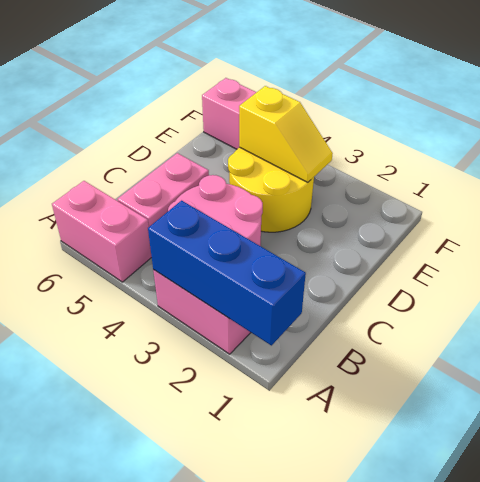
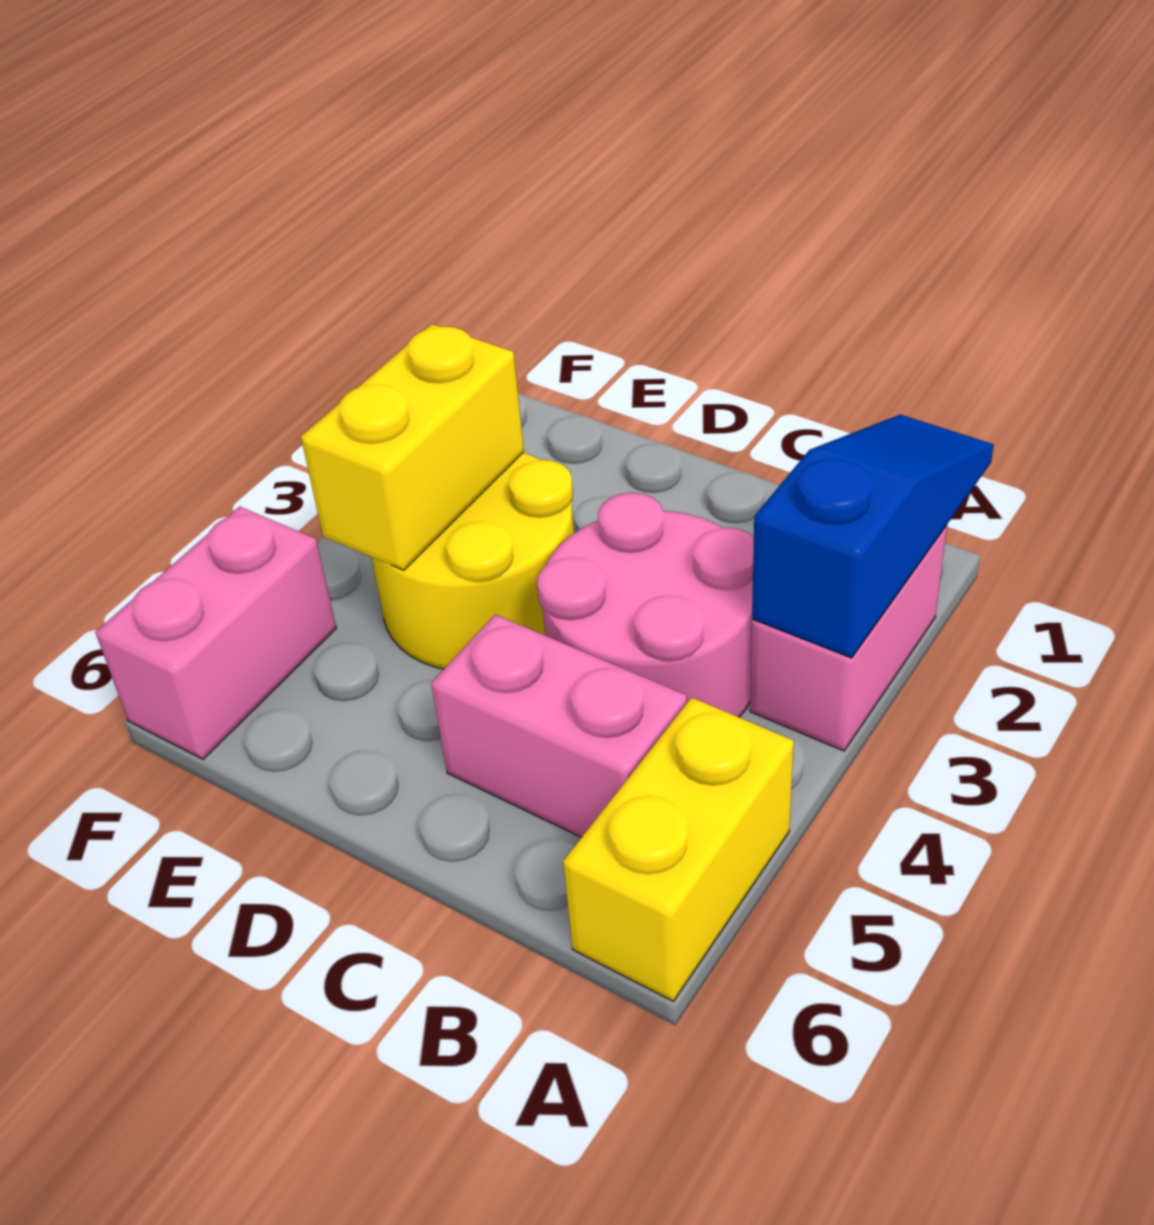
blue brick A1:A3 level 2 -> blue slope A1:A3 level 2 top 3
pink brick A5:A6 level 1 -> yellow brick A5:A6 level 1
yellow slope E3:E4 level 2 top 4 -> yellow brick E3:E4 level 2

